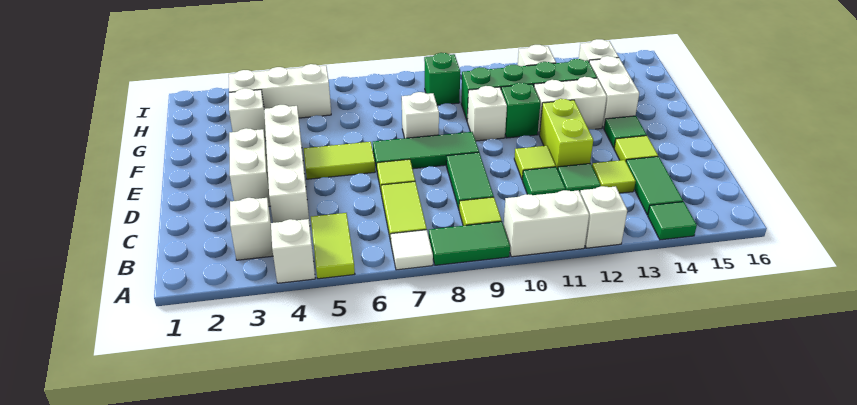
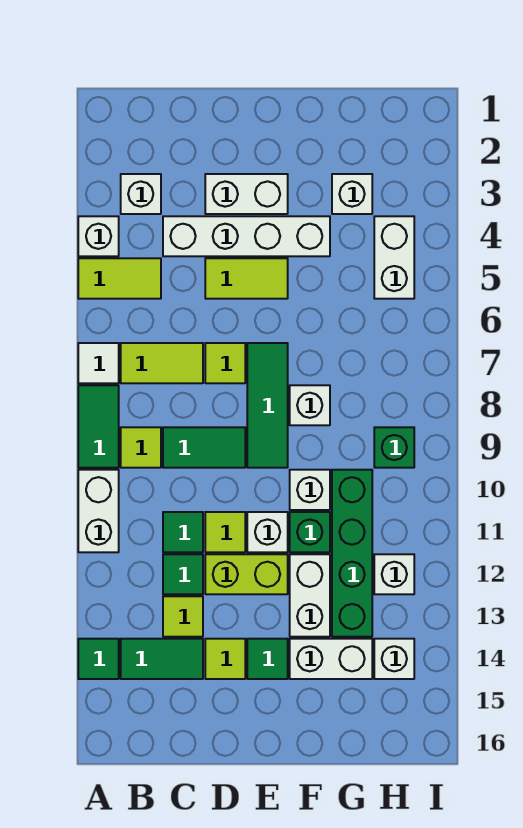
white brick A12 level 1 -> white brick E11 level 1
lime tile E5:E6 level 1 -> lime tile D5:E5 level 1
white brick H3:H5 level 1 -> white brick H4:H5 level 1

